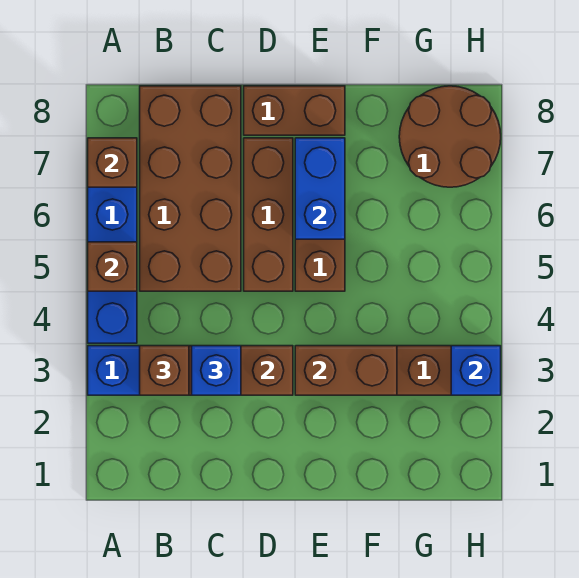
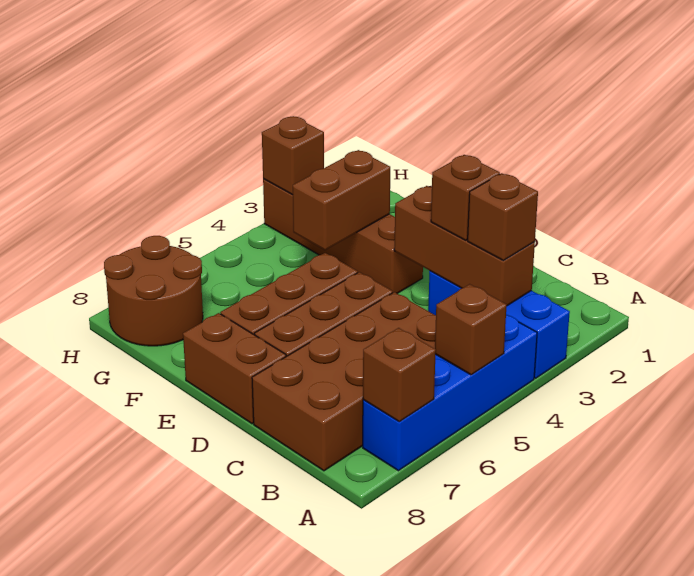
blue brick C3 level 3 -> brown brick C3 level 3
brown brick E3:F3 level 2 -> brown brick F3:F4 level 2
blue brick E6:E7 level 2 -> none
blue brick H3 level 2 -> brown brick H3 level 2

